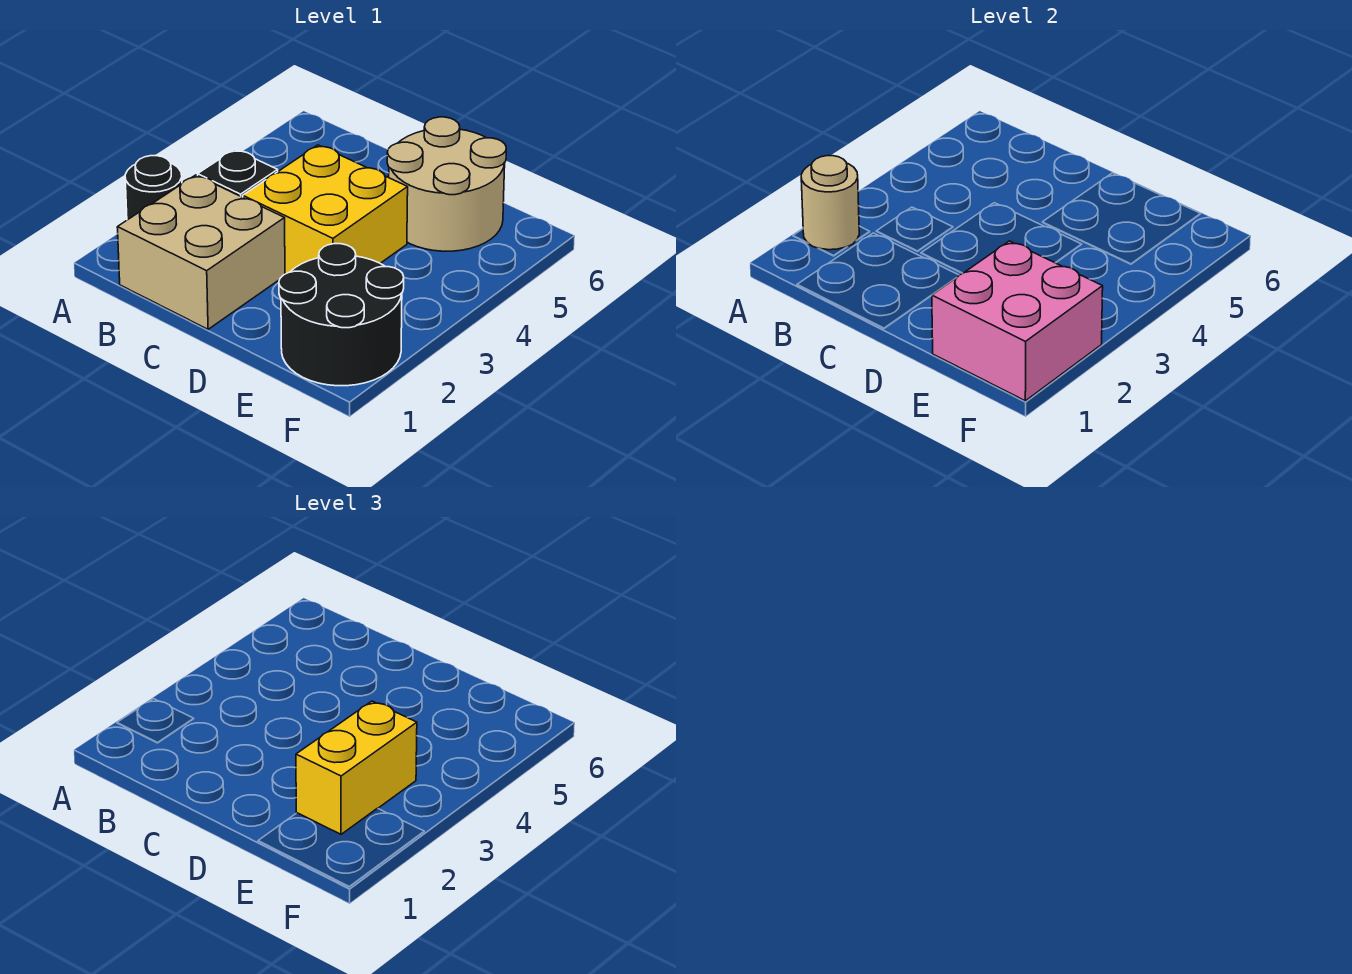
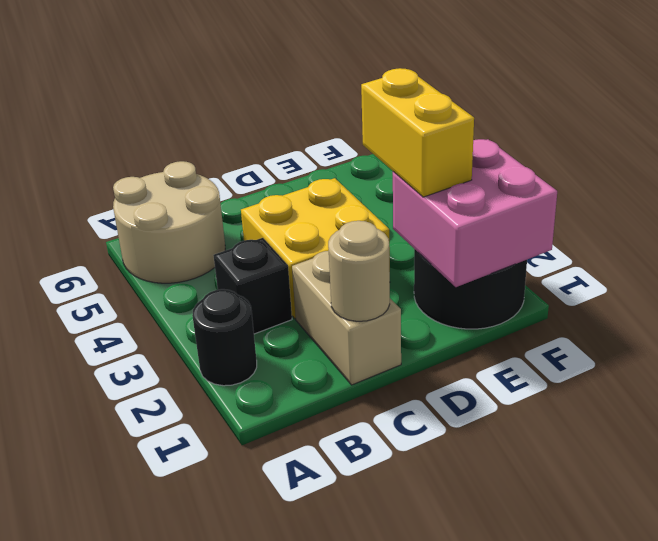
tan round brick A2 level 2 -> tan round brick C1 level 2
tan brick B1:C2 level 1 -> tan brick C1:C2 level 1
tan round brick D5:E6 level 1 -> tan round brick A5:B6 level 1

